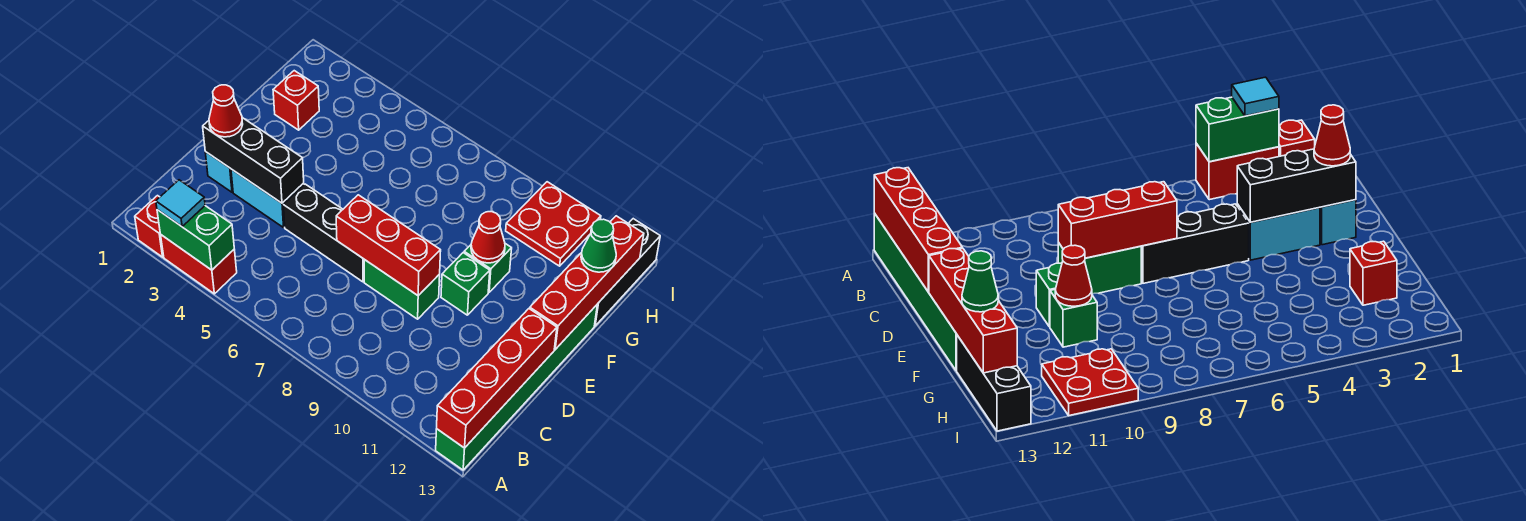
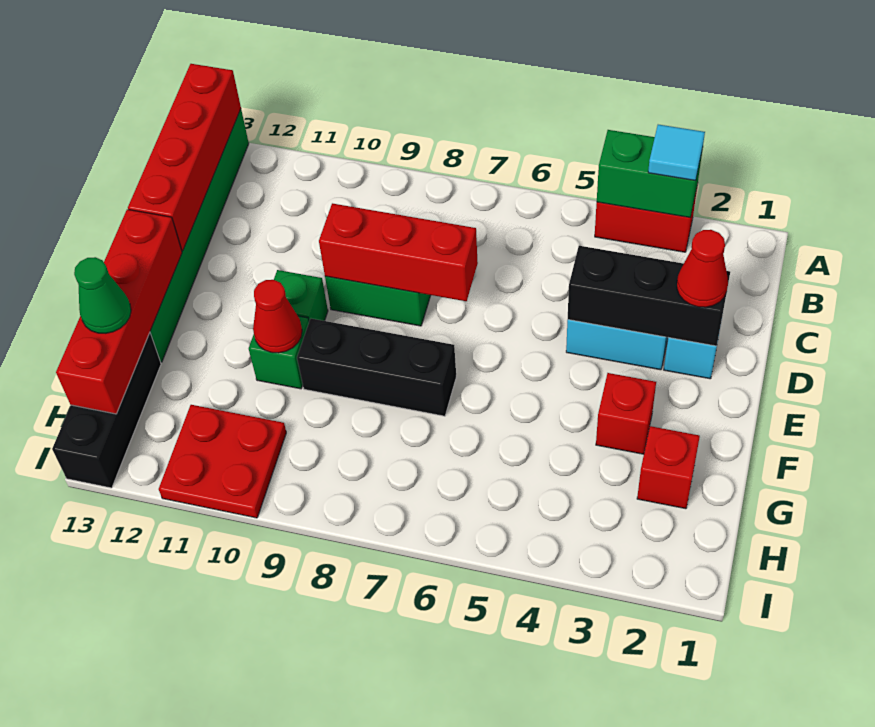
red brick A2 level 1 -> red brick F3 level 1
black brick D5:D7 level 1 -> black brick F7:F9 level 1

